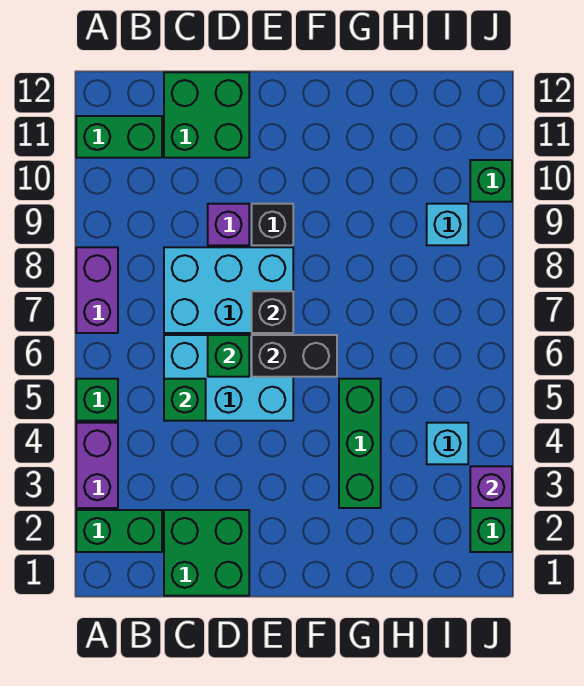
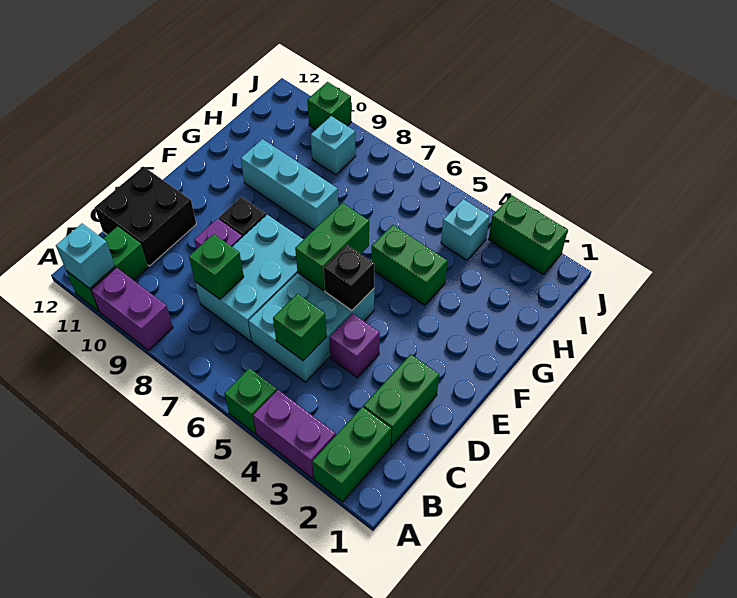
purple brick A7:A8 level 1 -> purple brick A9:A10 level 1
none -> cyan brick A11 level 2
green brick C1:D2 level 1 -> green brick C2:D2 level 1
green brick C11:D12 level 1 -> black brick C11:D12 level 1
green brick D6 level 2 -> green brick C8 level 2
black brick E6:F6 level 2 -> green brick E6:F6 level 2
black brick E7 level 2 -> black brick E5 level 2
green brick G3:G5 level 1 -> green brick G4:G5 level 1
none -> cyan brick G8:G10 level 1
purple brick J3 level 2 -> purple brick D4 level 1

